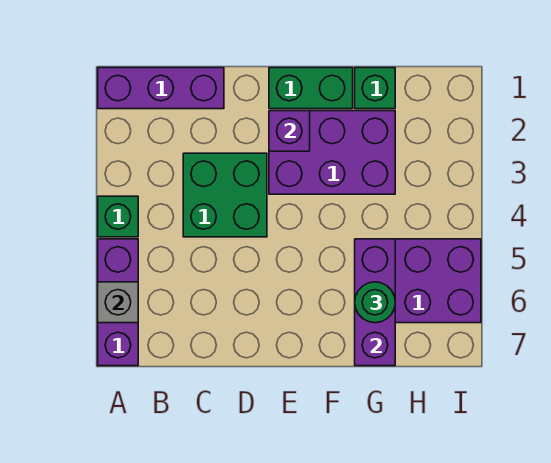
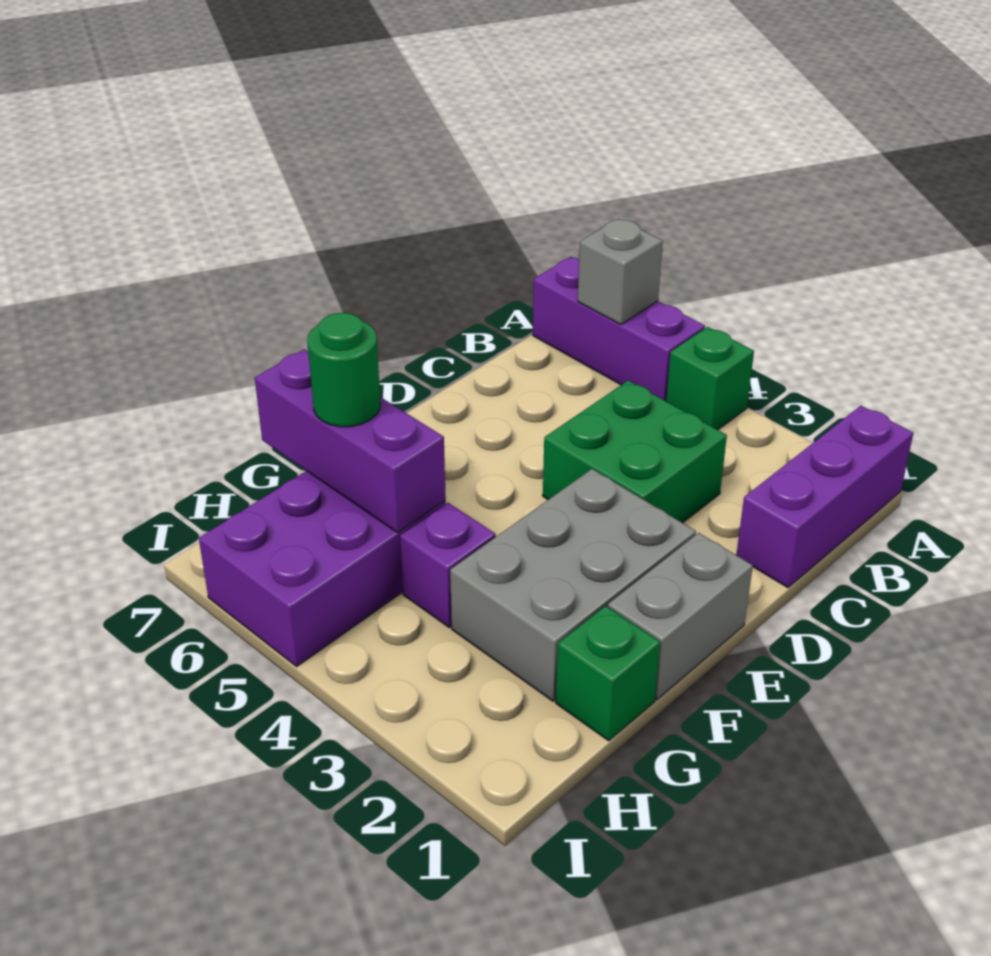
green brick E1:F1 level 1 -> grey brick E1:F1 level 1
purple brick E2:G3 level 1 -> grey brick E2:G3 level 1
purple brick E2 level 2 -> purple brick G4 level 1

